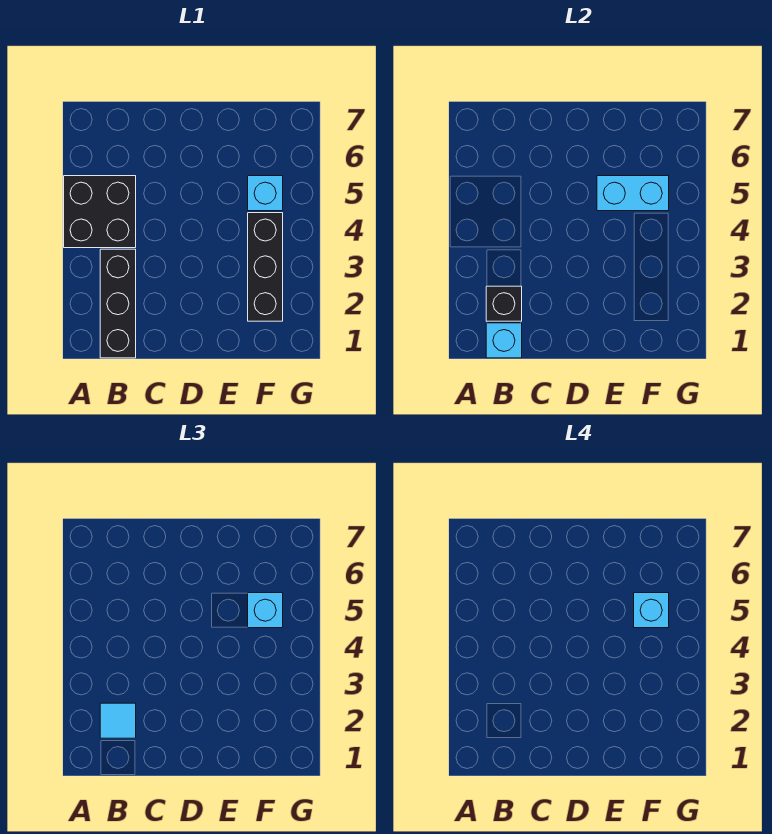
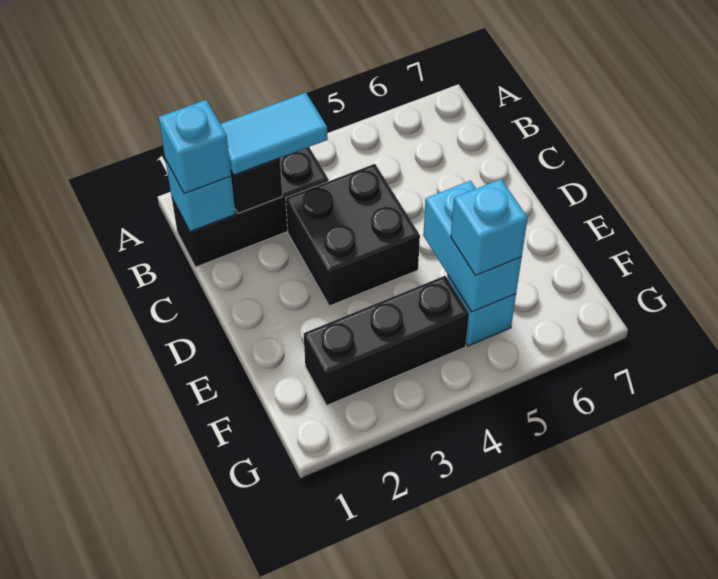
black brick A4:B5 level 1 -> black brick C3:D4 level 1
cyan tile B2 level 3 -> cyan tile B2:B3 level 3
cyan brick F5 level 4 -> cyan brick B1 level 3

